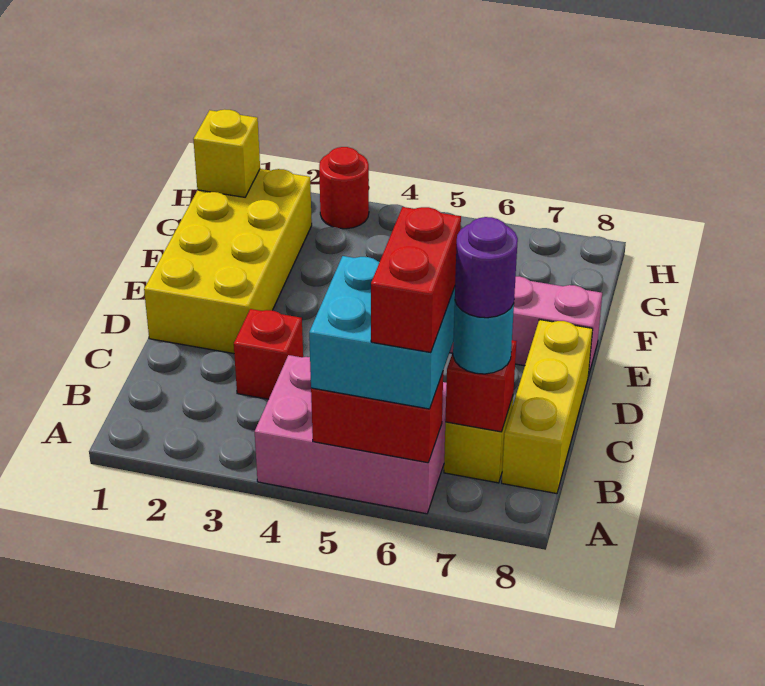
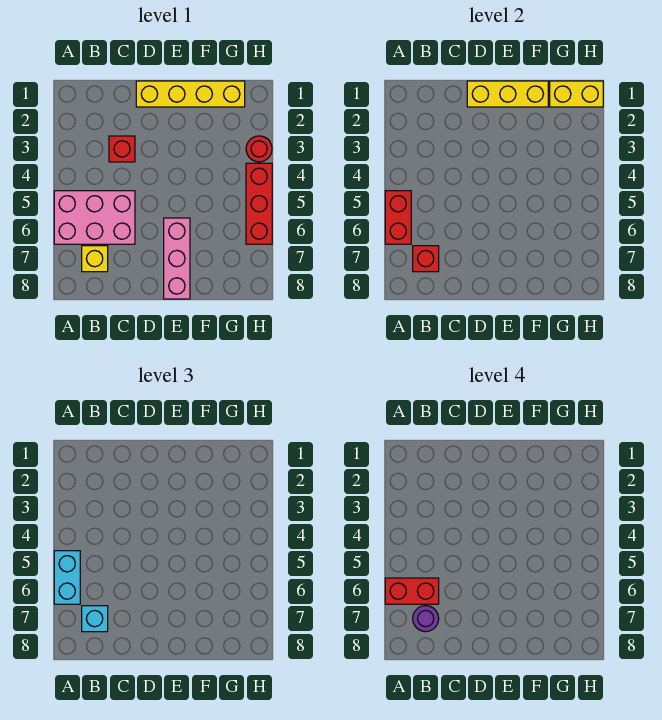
pink brick A4:B6 level 1 -> pink brick A5:C6 level 1
cyan brick A5:B6 level 3 -> cyan brick A5:A6 level 3
cyan round brick B7 level 3 -> cyan brick B7 level 3
yellow brick B8:D8 level 1 -> yellow brick D1:F1 level 2
yellow brick D1:G2 level 1 -> yellow brick D1:G1 level 1
yellow brick G1 level 2 -> yellow brick G1:H1 level 2
none -> red brick H4:H6 level 1

